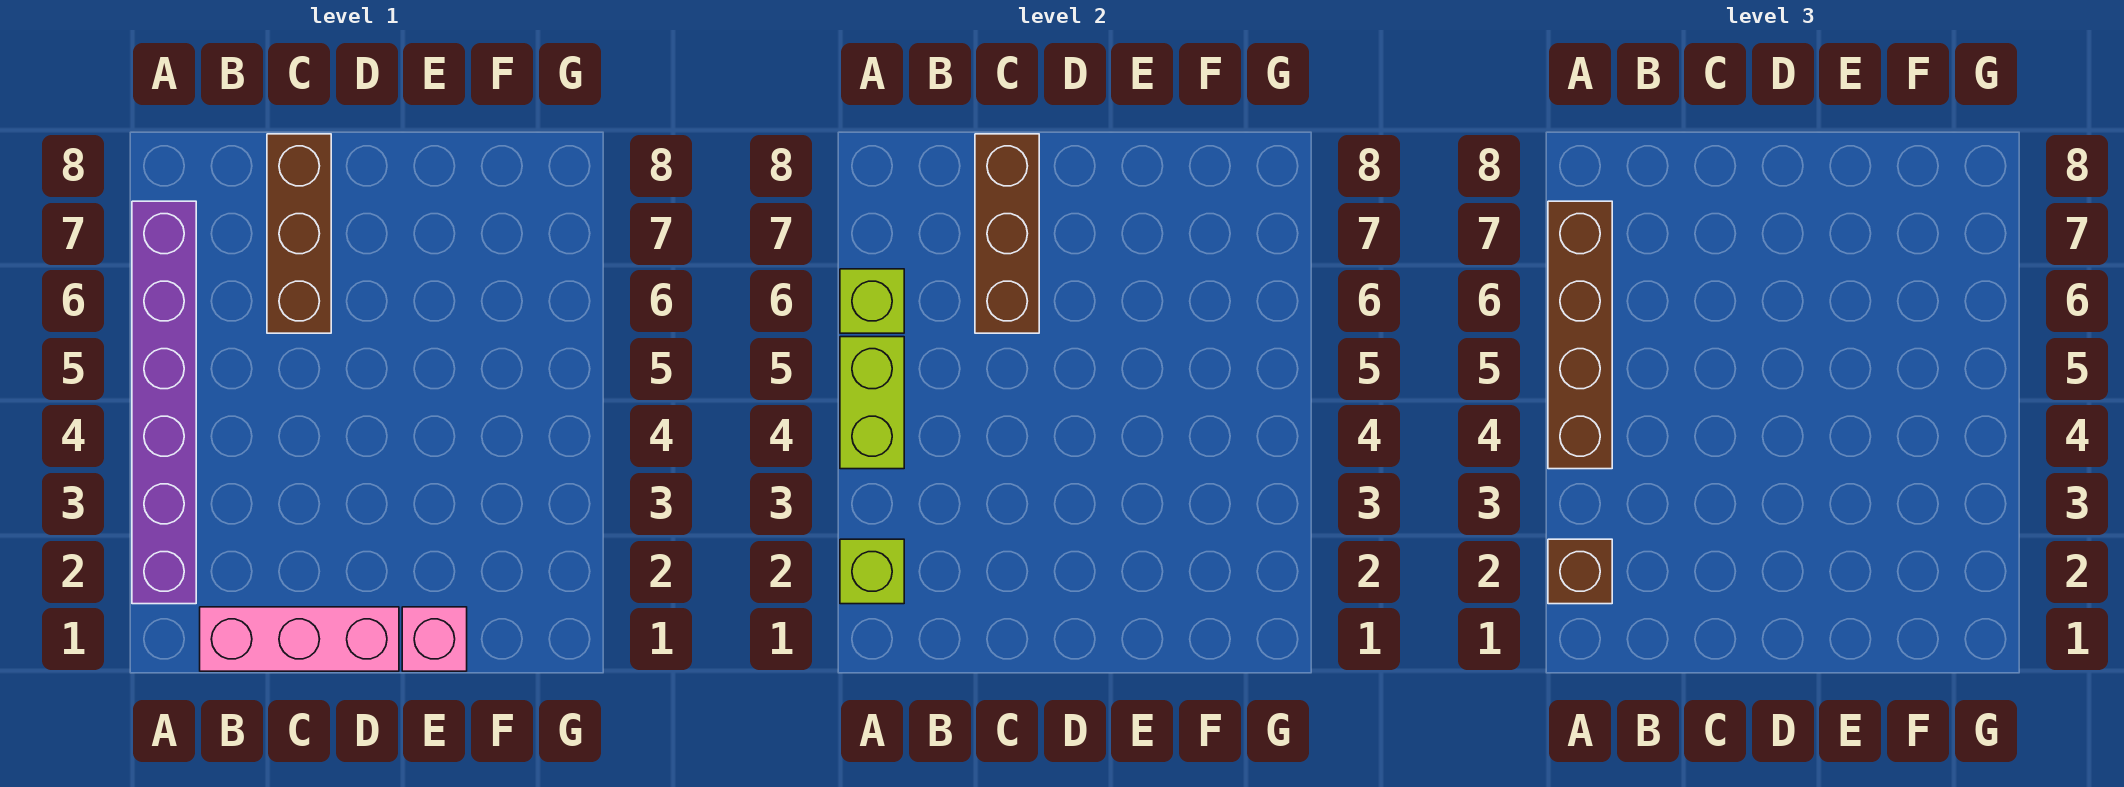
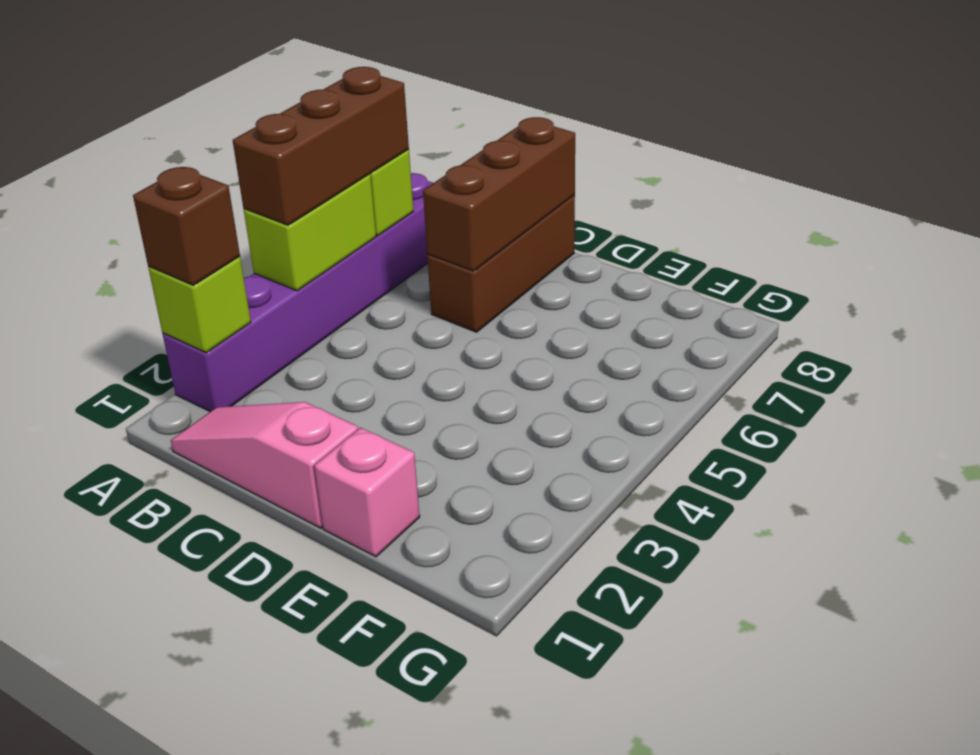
brown brick A4:A7 level 3 -> brown brick A4:A6 level 3
pink brick B1:D1 level 1 -> pink slope B1:D1 level 1 top D

